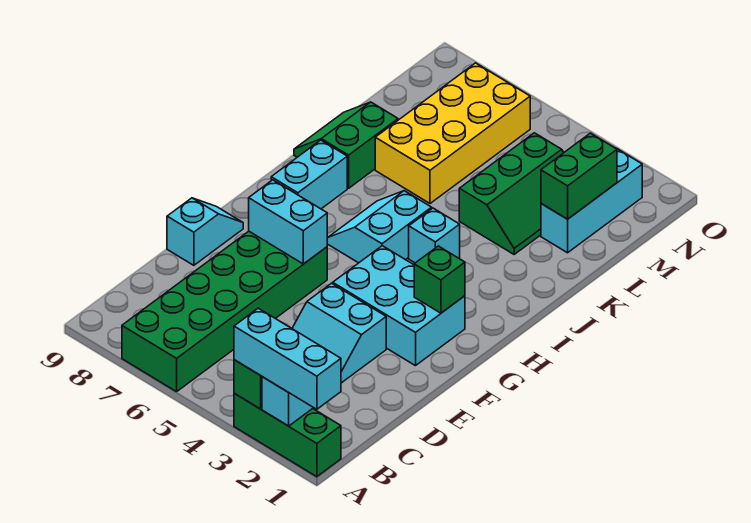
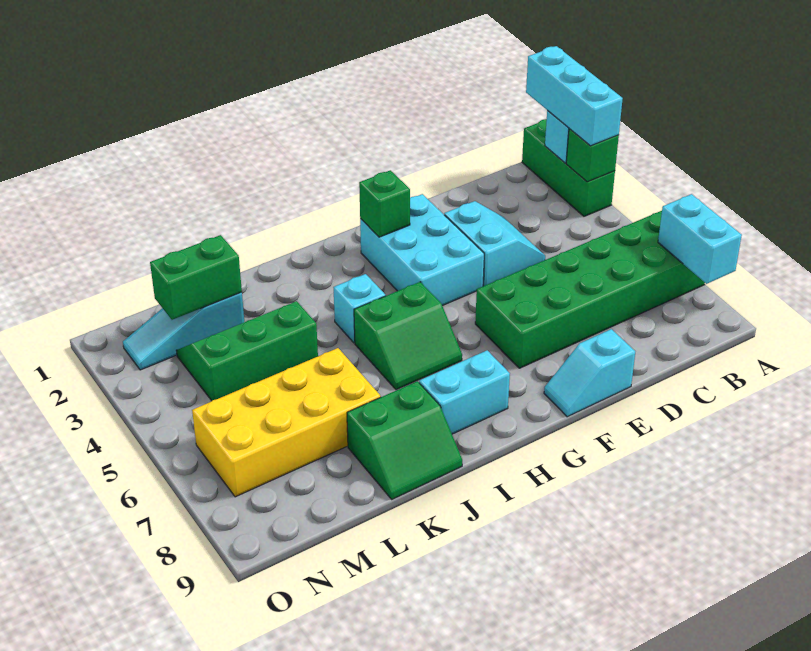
cyan brick F6:F7 level 2 -> cyan brick A7:A8 level 2
cyan slope H5:I6 level 1 top 5 -> green slope H5:I6 level 1 top 5
cyan brick L2:N2 level 1 -> cyan slope L2:N2 level 1 top L

